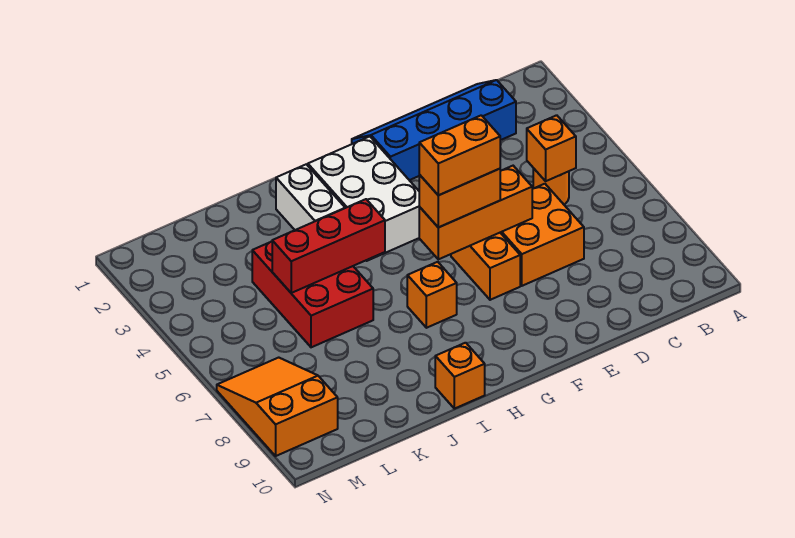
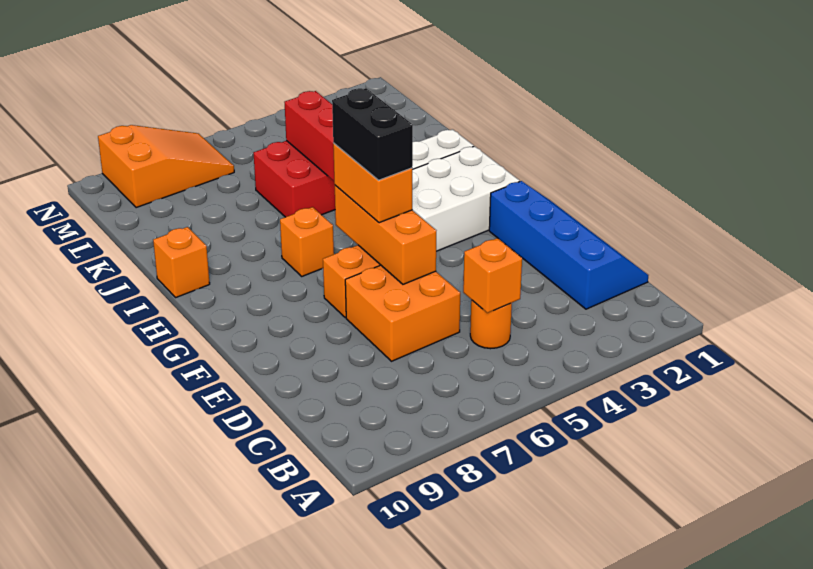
orange brick F6:G6 level 4 -> black brick F6:G6 level 4

